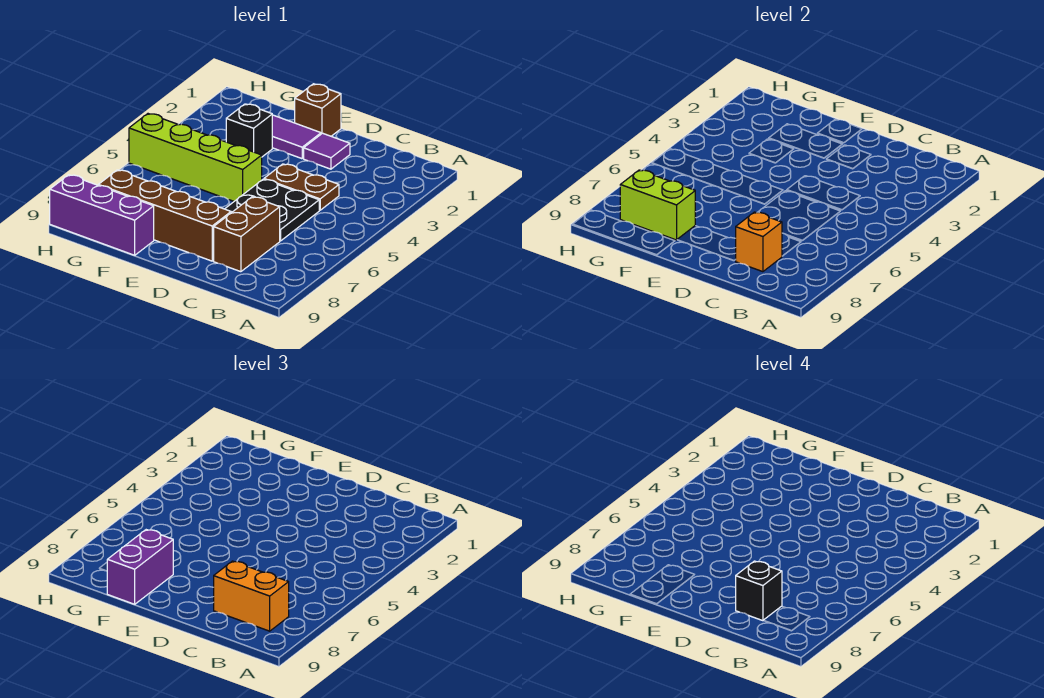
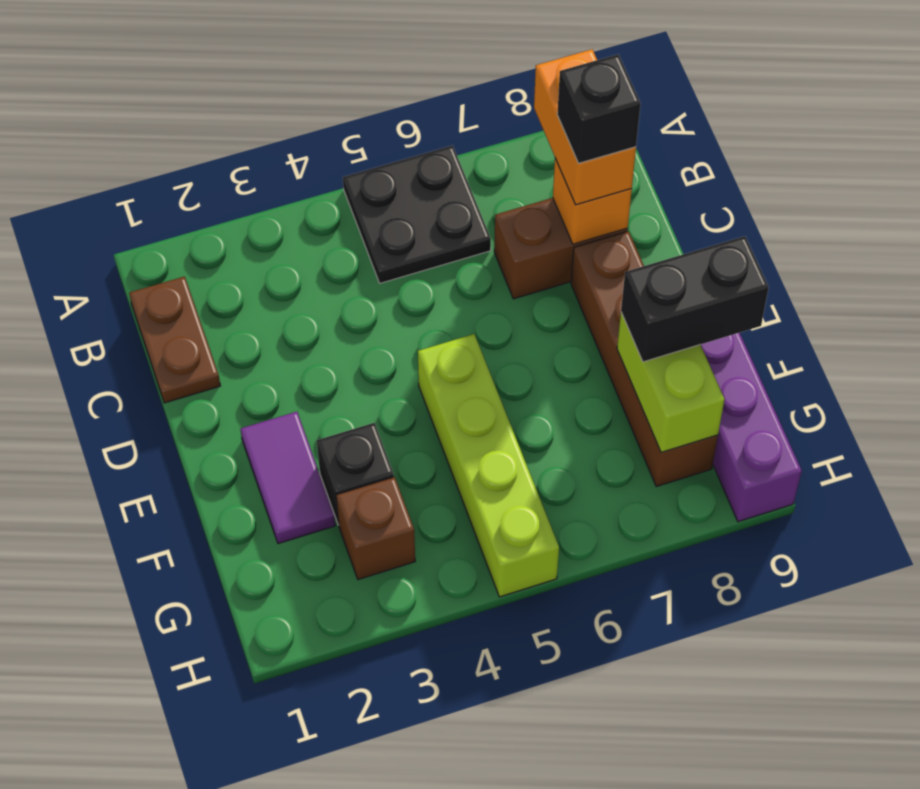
brown plate C4:D4 level 1 -> brown plate B1:C1 level 1
black plate C5:D6 level 1 -> black plate A5:B6 level 1
purple tile D2 level 1 -> none
brown brick E1 level 1 -> brown brick G3 level 1
purple brick F8:F9 level 3 -> black brick F8:F9 level 3

